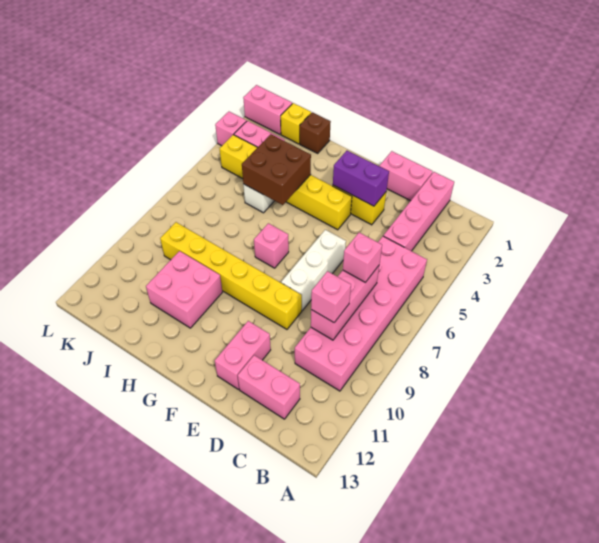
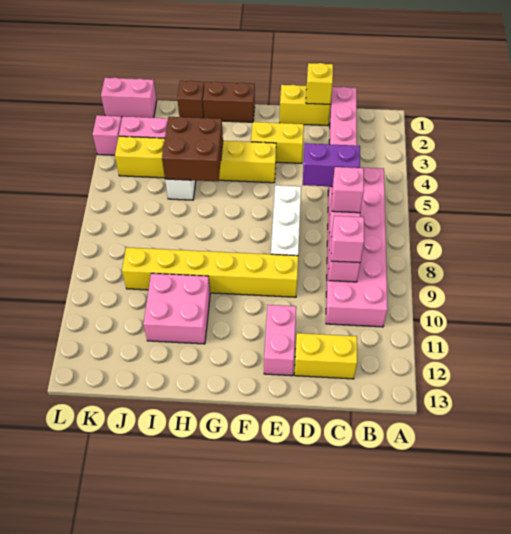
pink brick C12:D12 level 1 -> yellow brick C12:D12 level 1
pink brick D1:E1 level 1 -> yellow brick D1:E1 level 1
purple brick E3:F3 level 2 -> purple brick C5:D5 level 2
none -> brown brick G1:H1 level 1
pink brick G7 level 1 -> none
yellow brick J1 level 1 -> yellow brick D1 level 2

